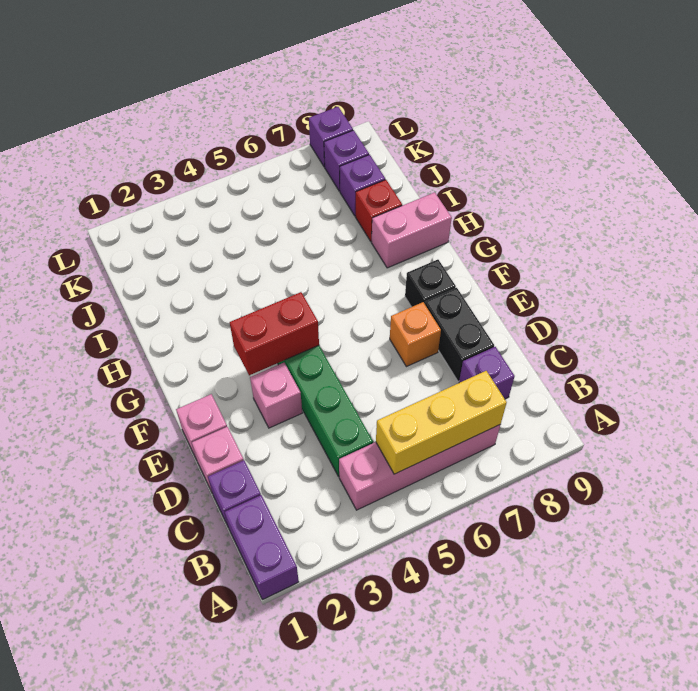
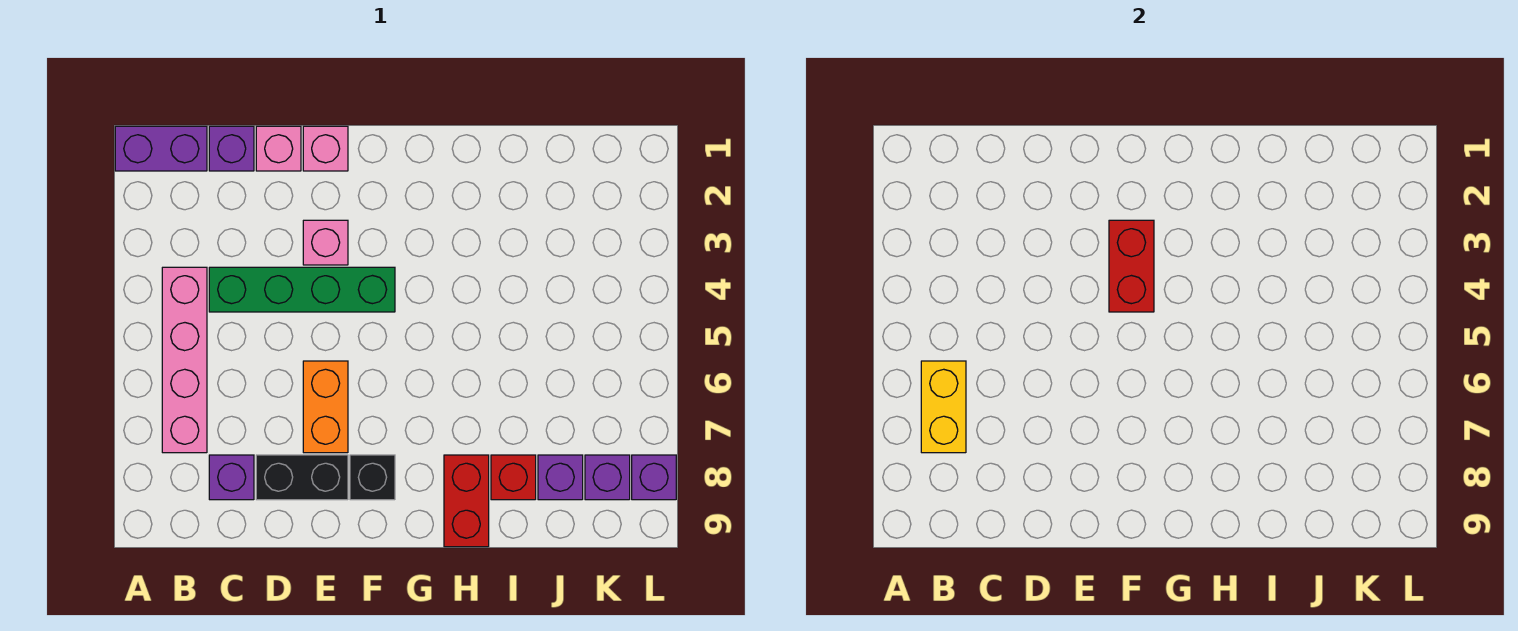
yellow brick B5:B7 level 2 -> yellow brick B6:B7 level 2
orange brick E7 level 1 -> orange brick E6:E7 level 1
pink brick H8:H9 level 1 -> red brick H8:H9 level 1

